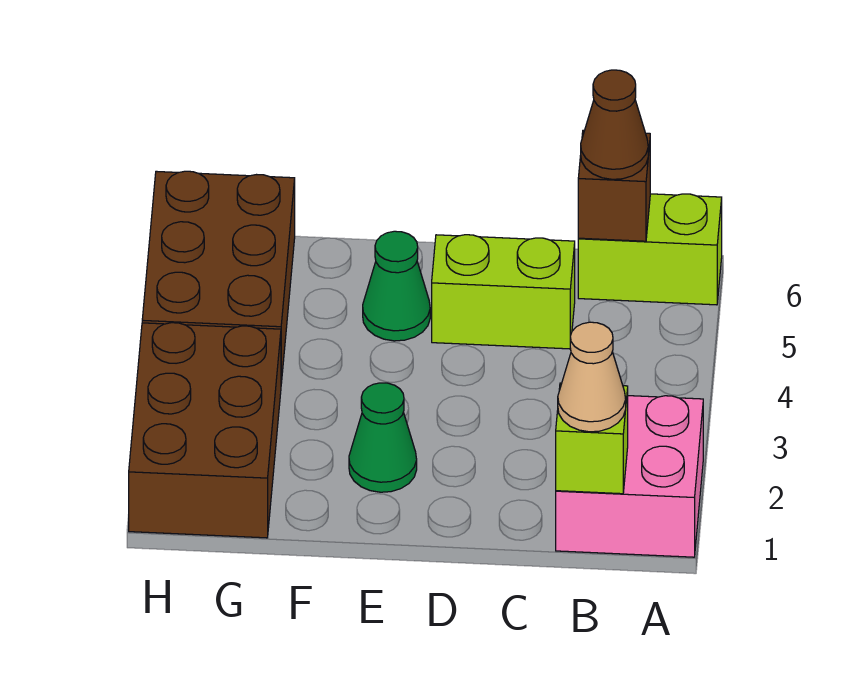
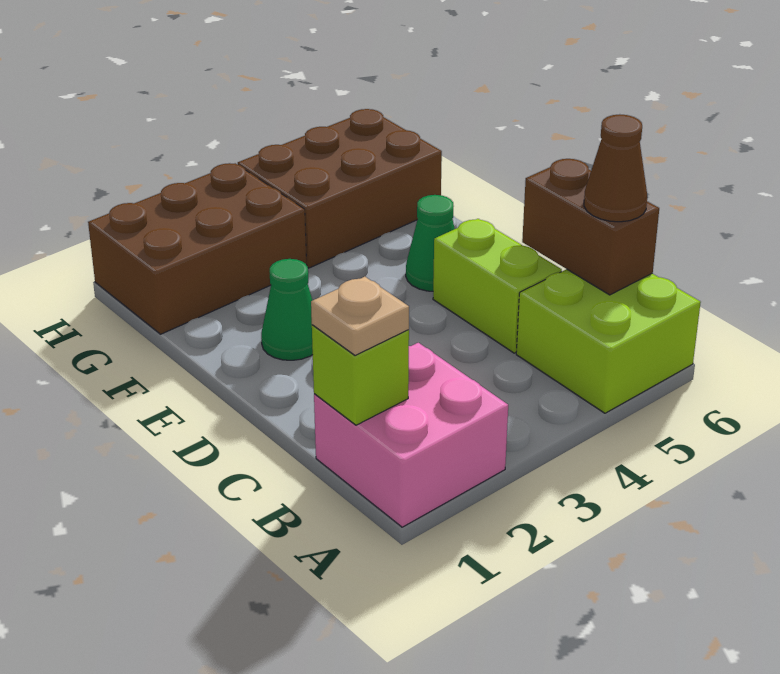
lime brick A6:B6 level 1 -> lime brick A5:B6 level 1
tan cone B1 level 3 -> tan plate B1 level 3
brown brick B6 level 2 -> brown brick B6:C6 level 2

